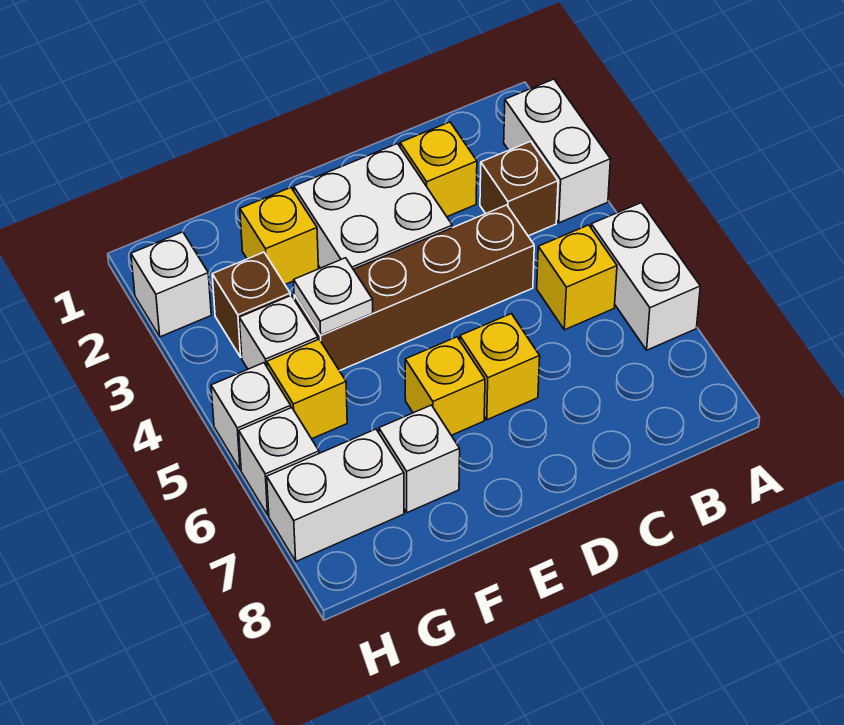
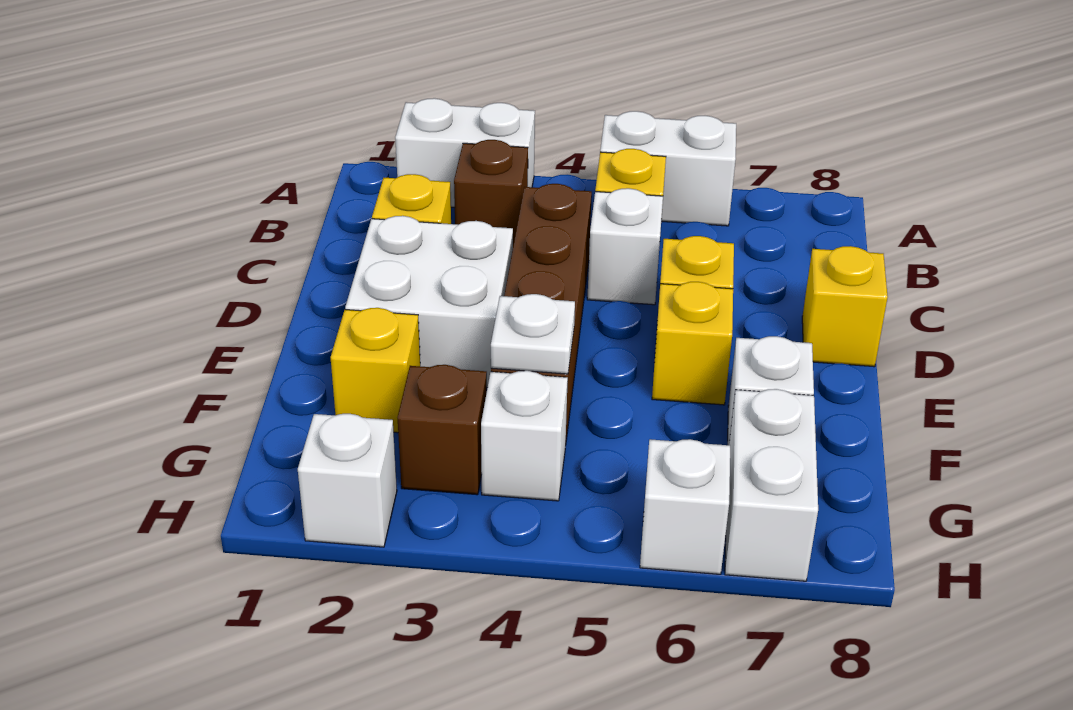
yellow brick G5 level 1 -> yellow brick D8 level 1
white brick H5 level 1 -> white brick C5 level 1

